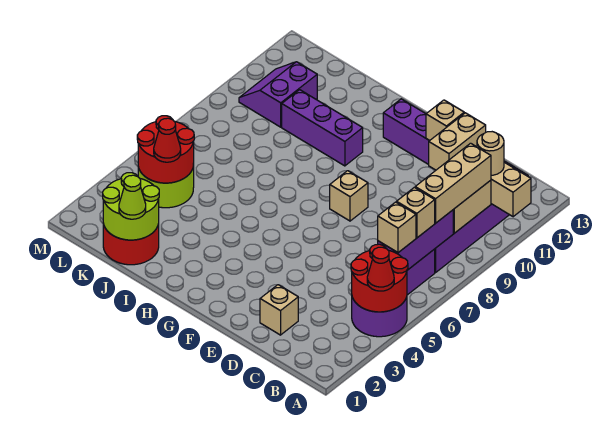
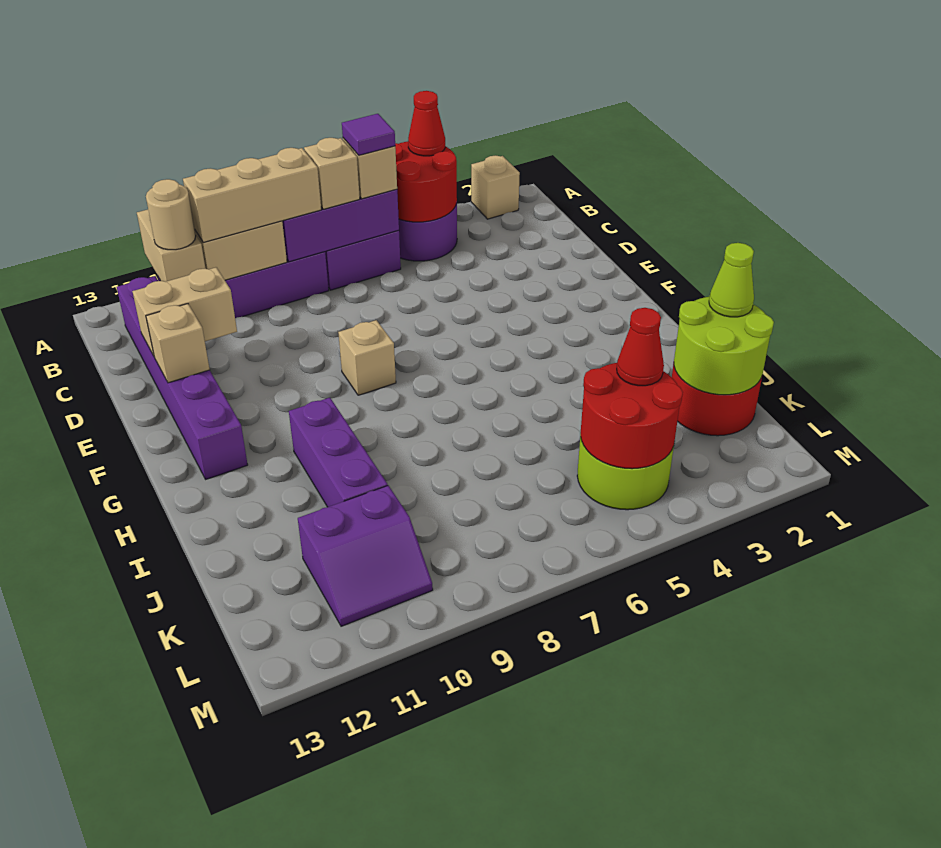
none -> purple tile B6 level 4
tan brick D2 level 1 -> tan brick A2 level 1

